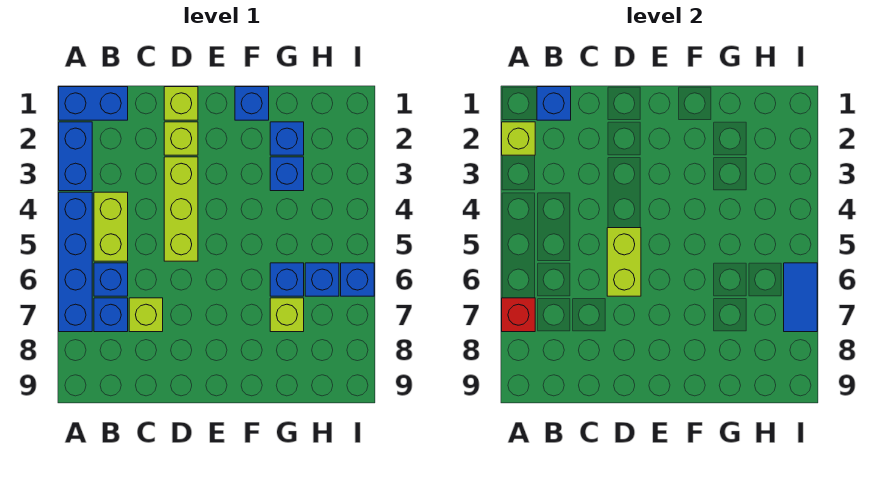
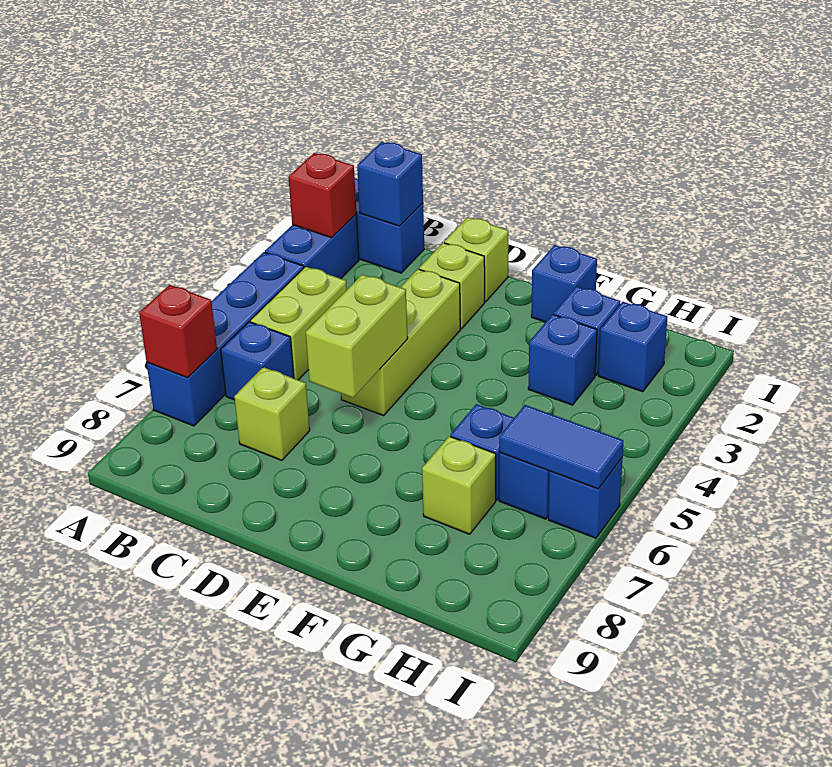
lime brick A2 level 2 -> red brick A2 level 2
blue brick B7 level 1 -> blue brick H2 level 1
blue tile I6:I7 level 2 -> blue tile H6:I6 level 2

